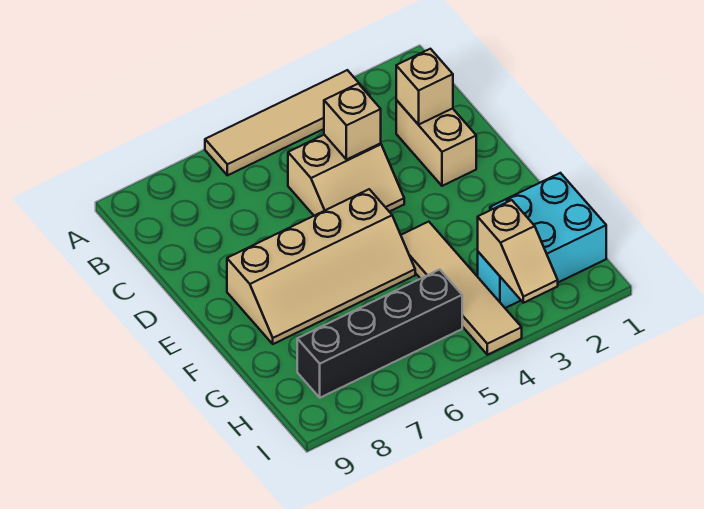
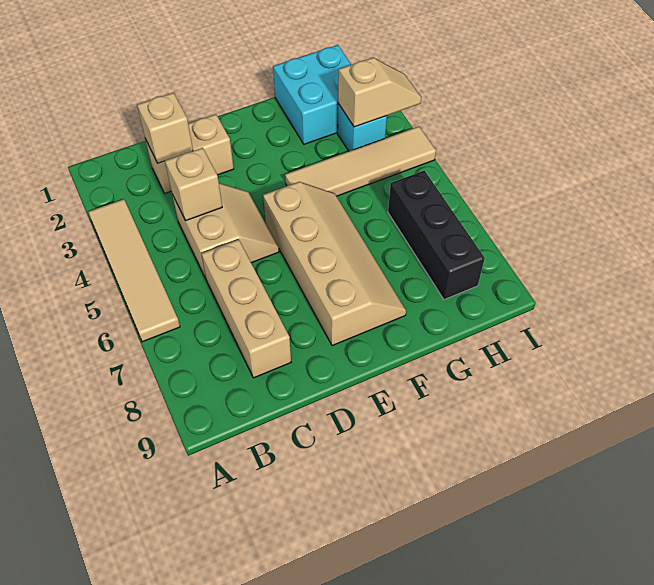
none -> tan brick C6:C8 level 1
black brick H5:H8 level 1 -> black brick H6:H8 level 1

